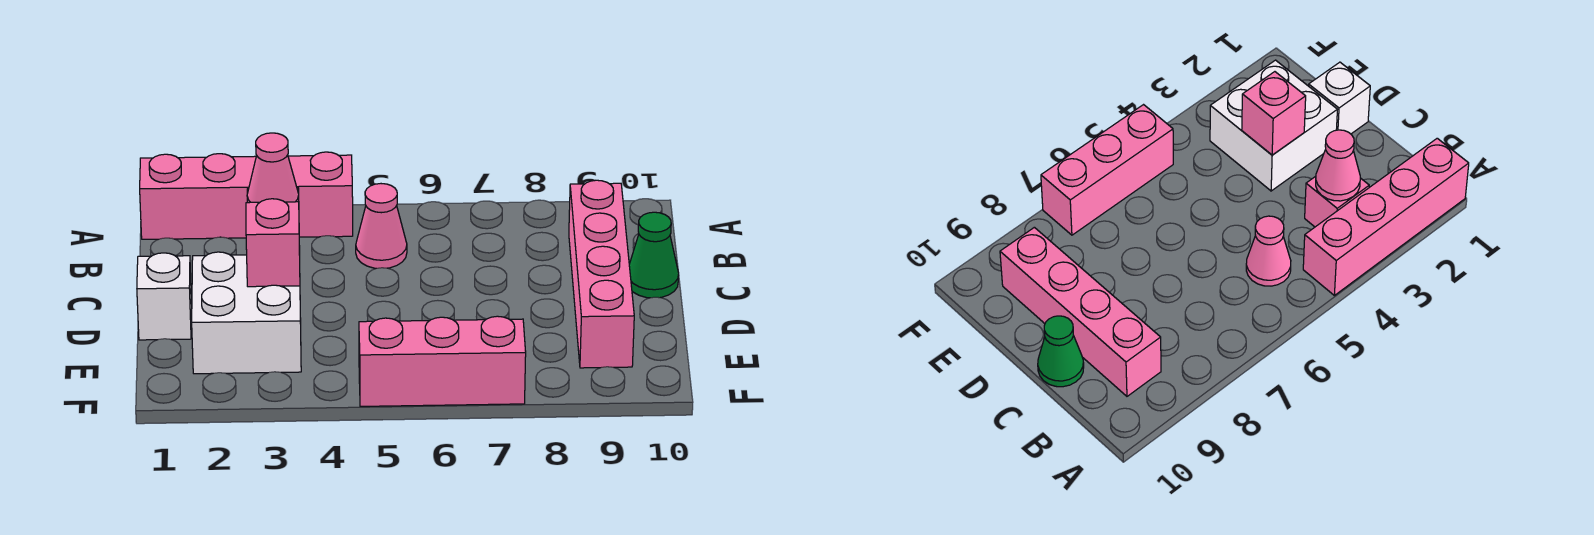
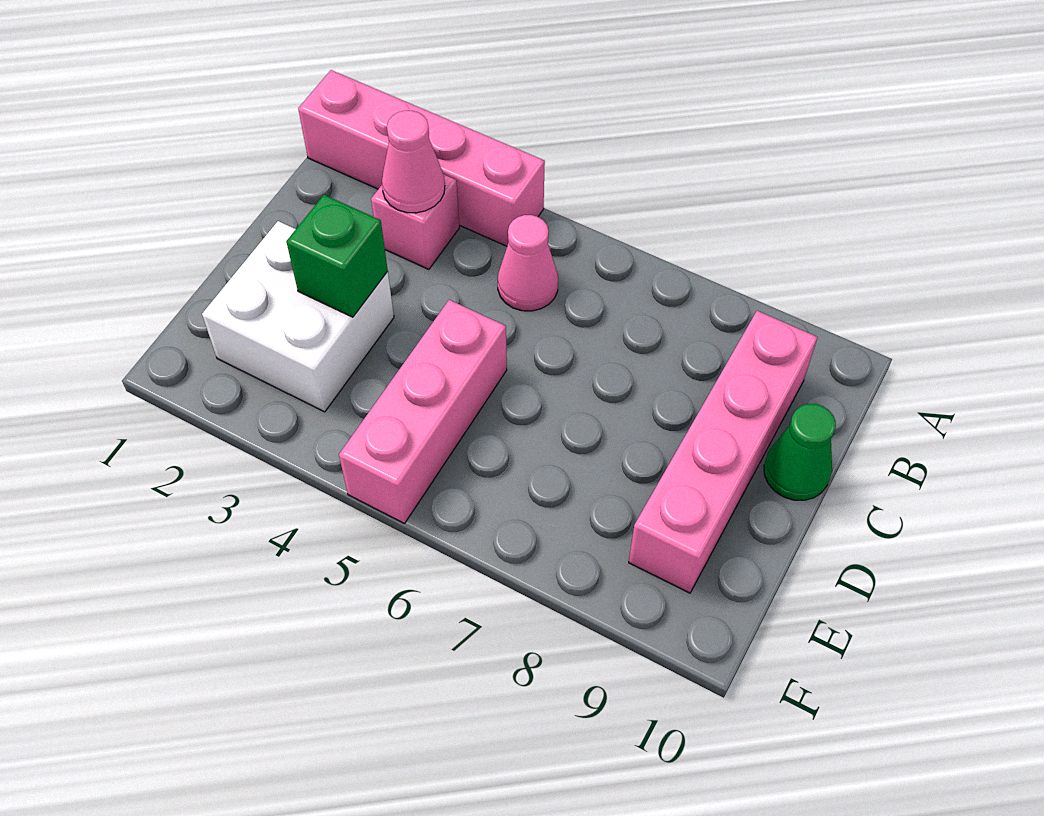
white brick D1 level 1 -> none
pink brick D3 level 2 -> green brick D3 level 2
pink brick F5:F7 level 1 -> pink brick D5:F5 level 1

